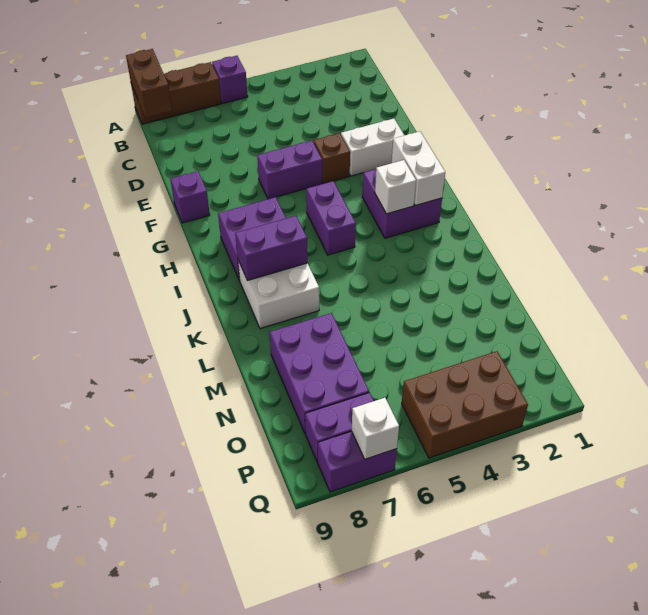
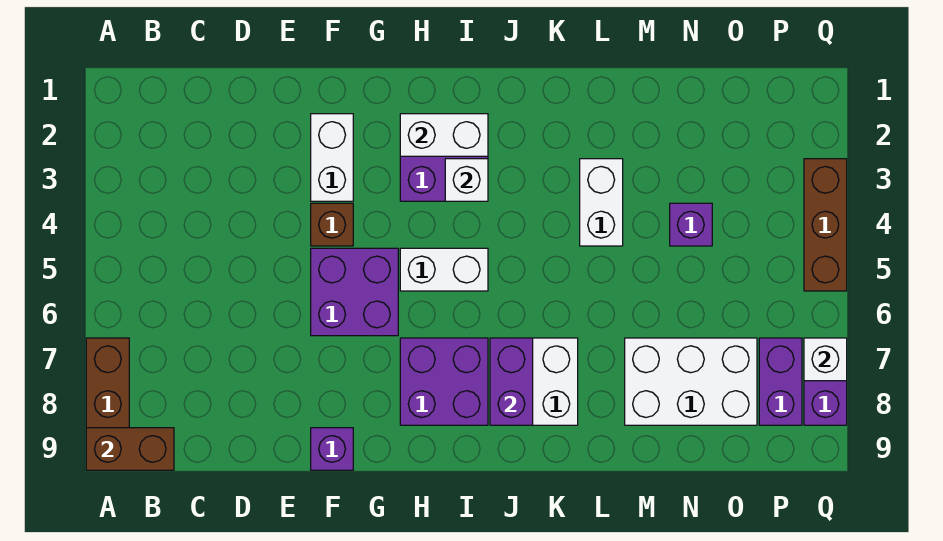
purple brick A6 level 1 -> purple brick N4 level 1
purple brick F5:F6 level 1 -> purple brick F5:G6 level 1
purple brick H5:I5 level 1 -> white brick H5:I5 level 1
none -> white brick L3:L4 level 1
purple brick M7:O8 level 1 -> white brick M7:O8 level 1
brown brick P3:Q5 level 1 -> brown brick Q3:Q5 level 1

